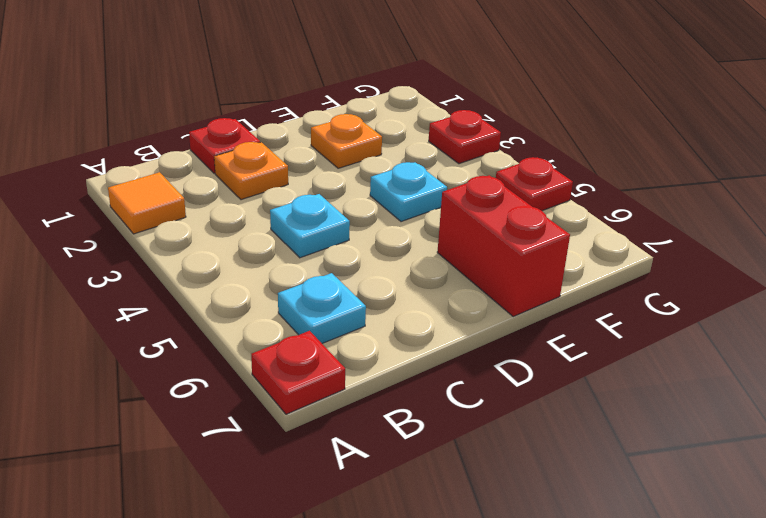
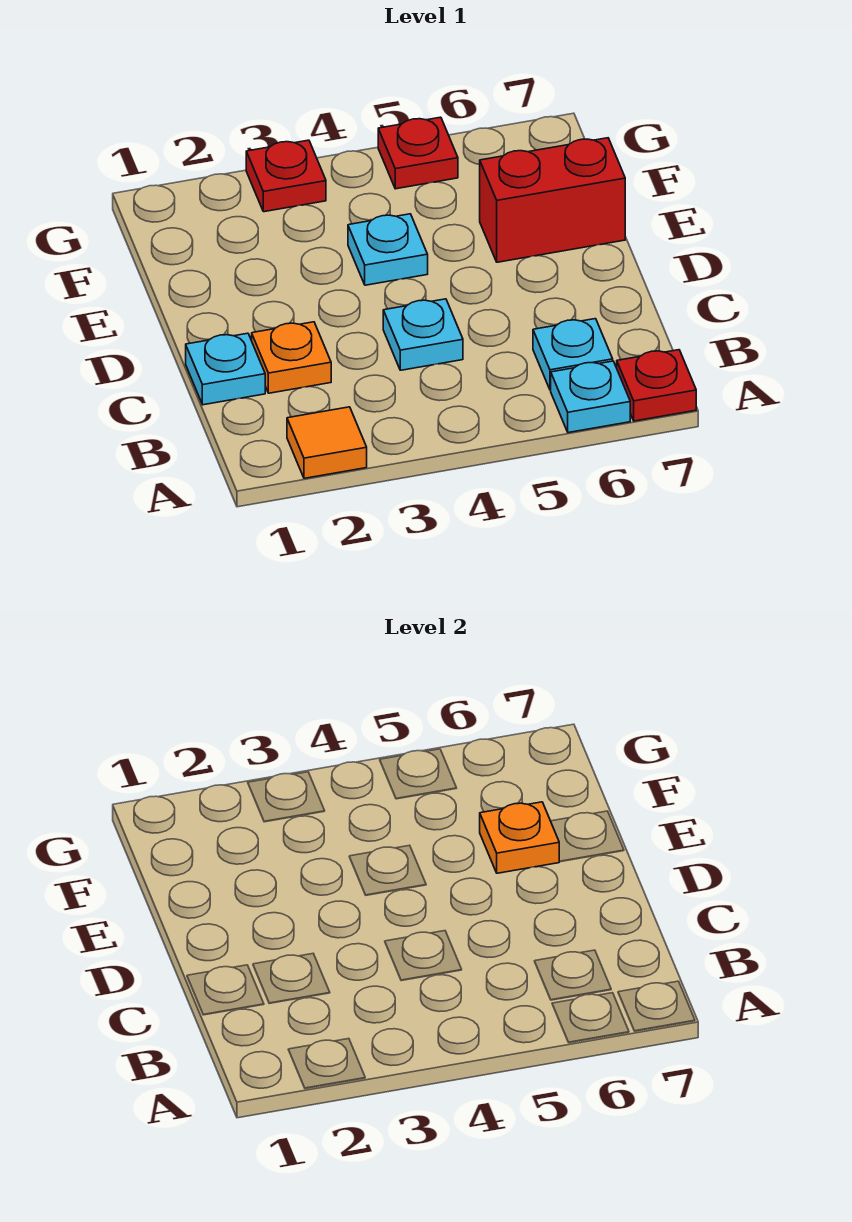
none -> cyan plate A6 level 1
red plate C1 level 1 -> cyan plate C1 level 1
orange plate E2 level 1 -> orange plate E6 level 2

